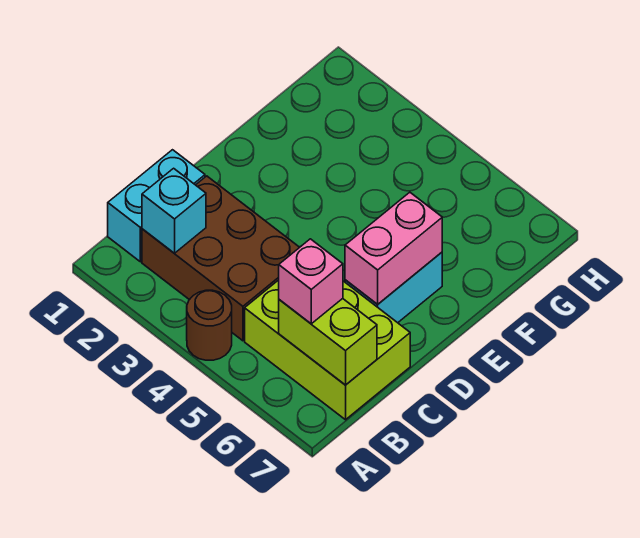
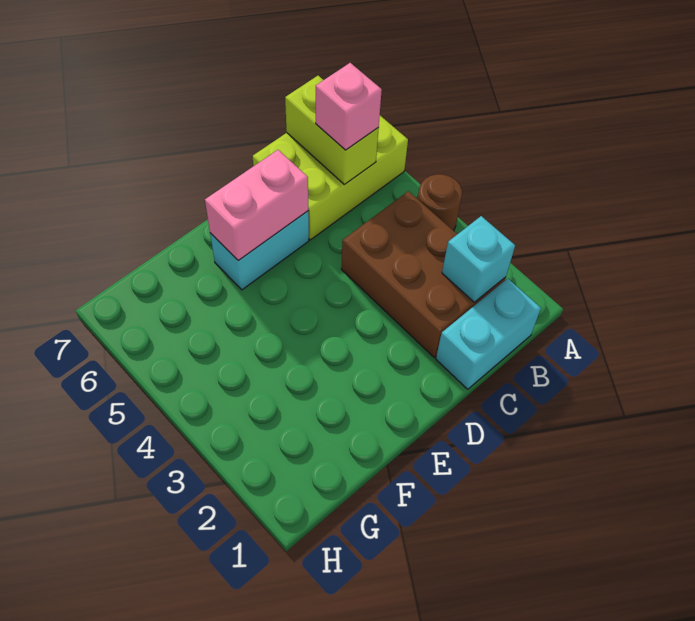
lime brick B5:C7 level 1 -> lime brick A6:C7 level 1

